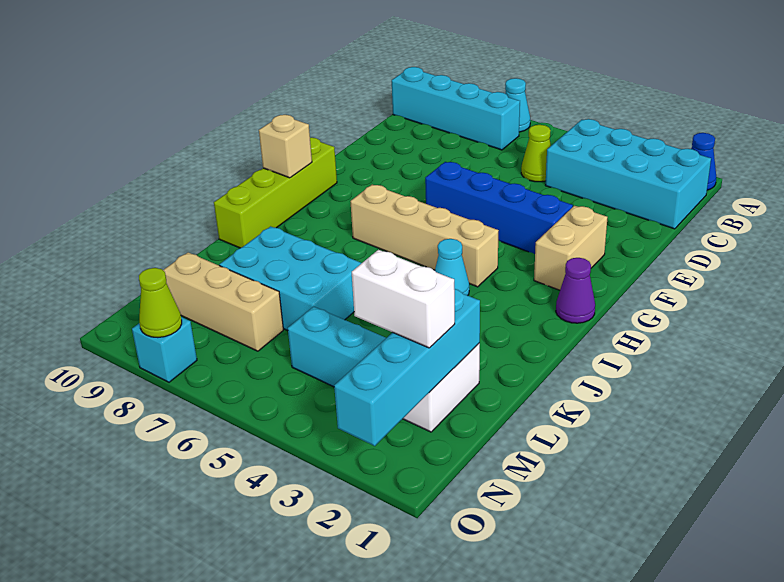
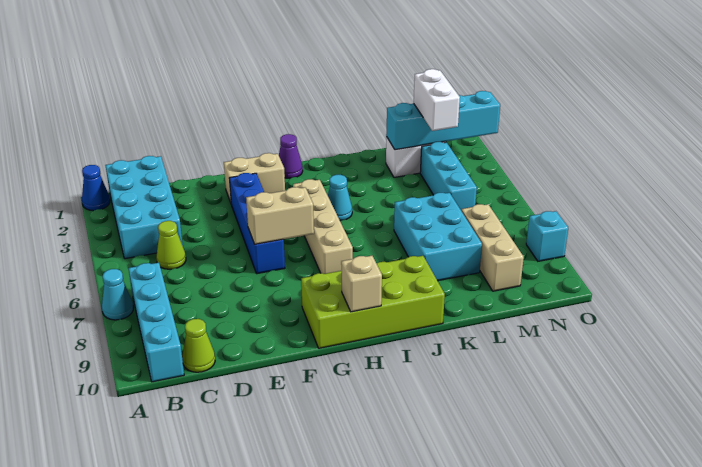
none -> tan brick F6:G6 level 2
lime brick G10:J10 level 1 -> lime brick G9:J10 level 1
lime cone O8 level 2 -> lime cone C10 level 1

